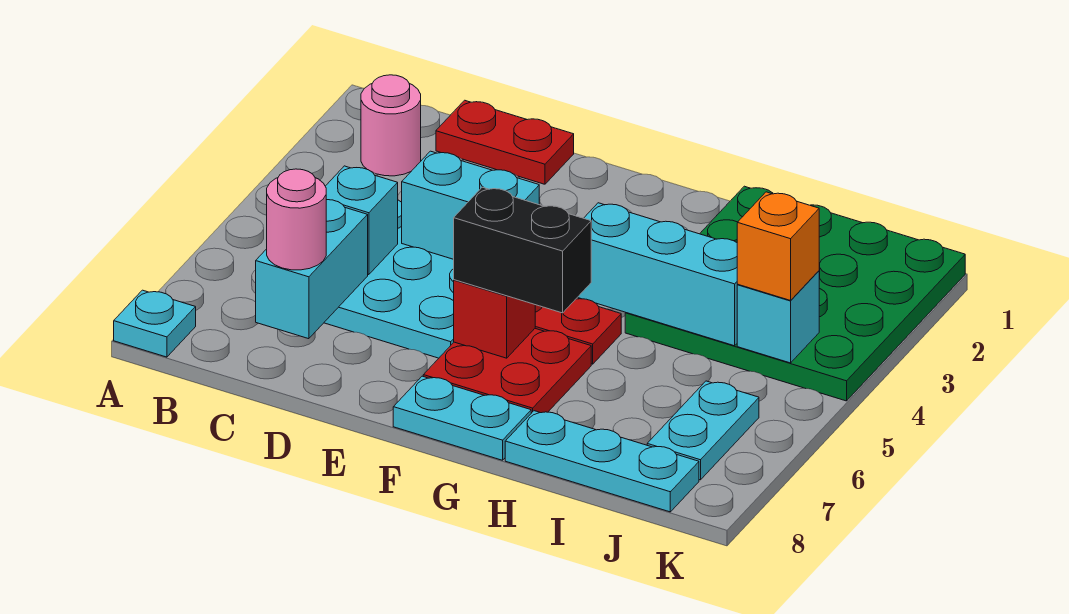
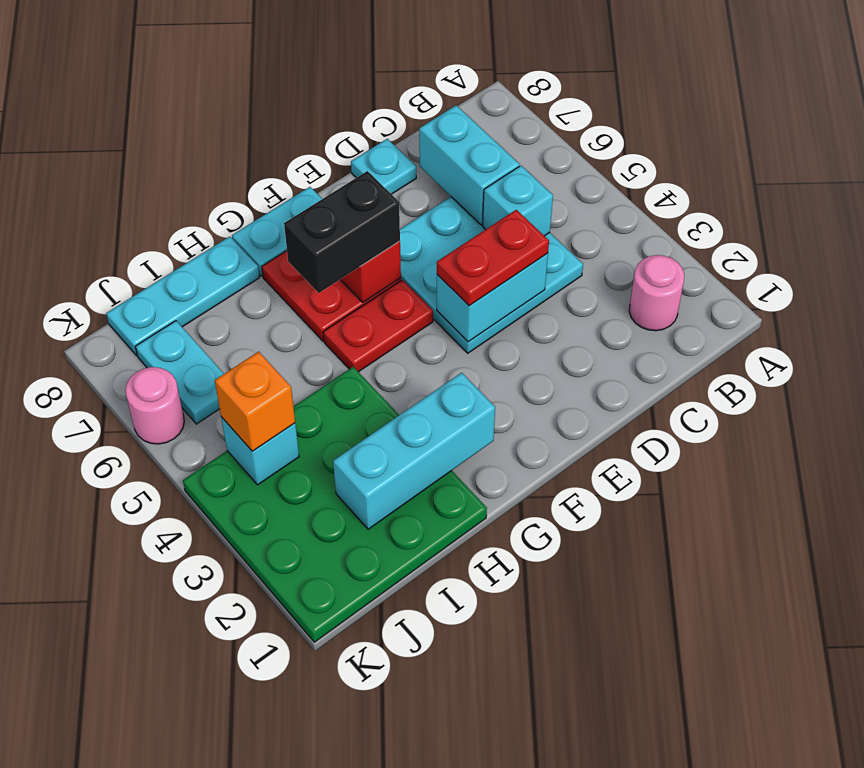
cyan plate A8 level 1 -> cyan plate D8 level 1
red plate C1:D1 level 1 -> red plate D4:E4 level 3
pink round brick C7 level 3 -> pink round brick K6 level 1
cyan brick G4:I4 level 2 -> cyan brick G2:I2 level 2

